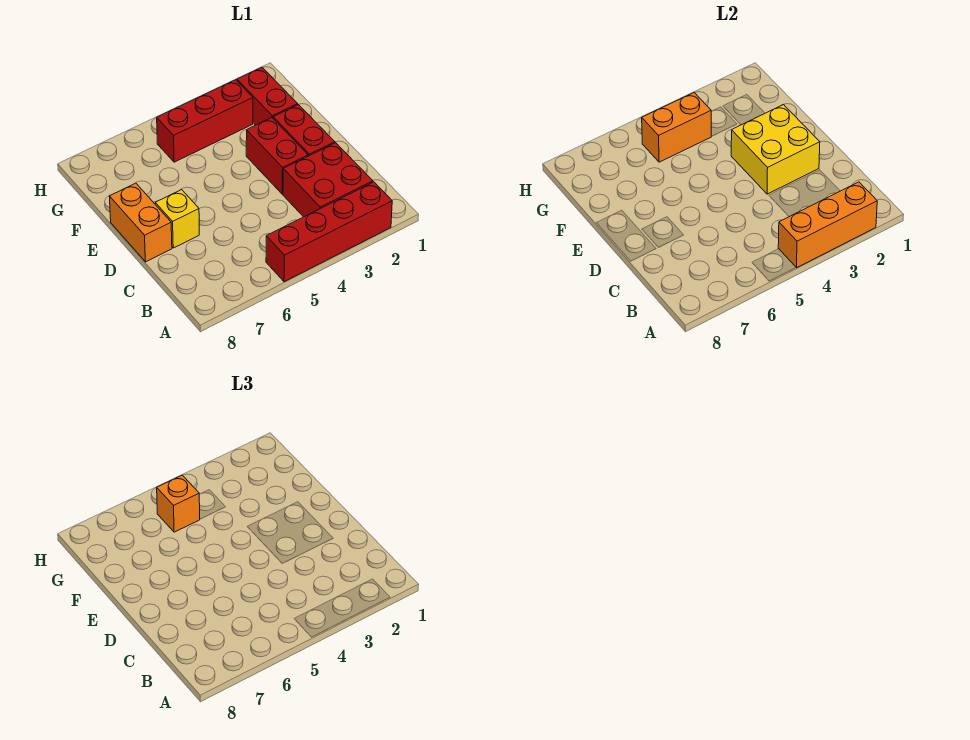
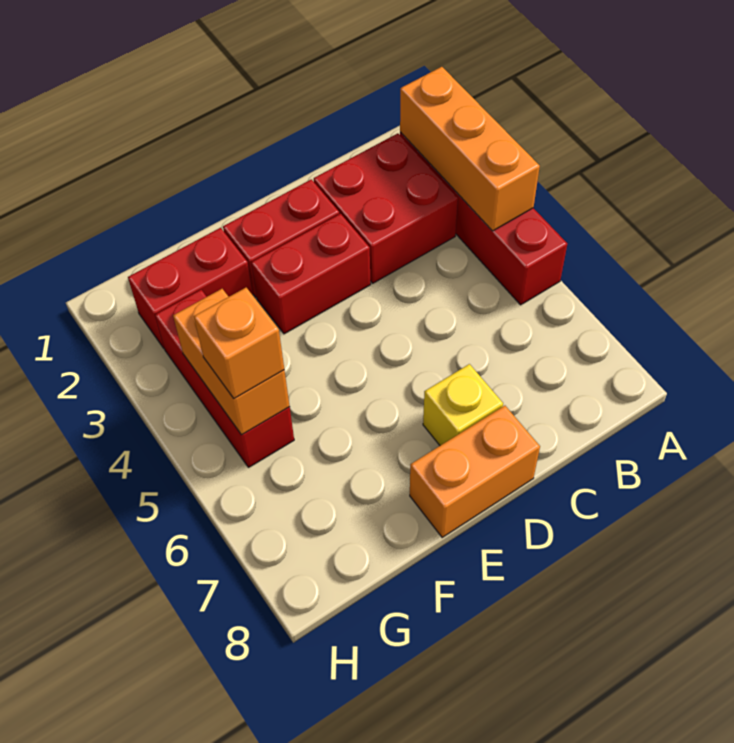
yellow brick D2:E3 level 2 -> none

